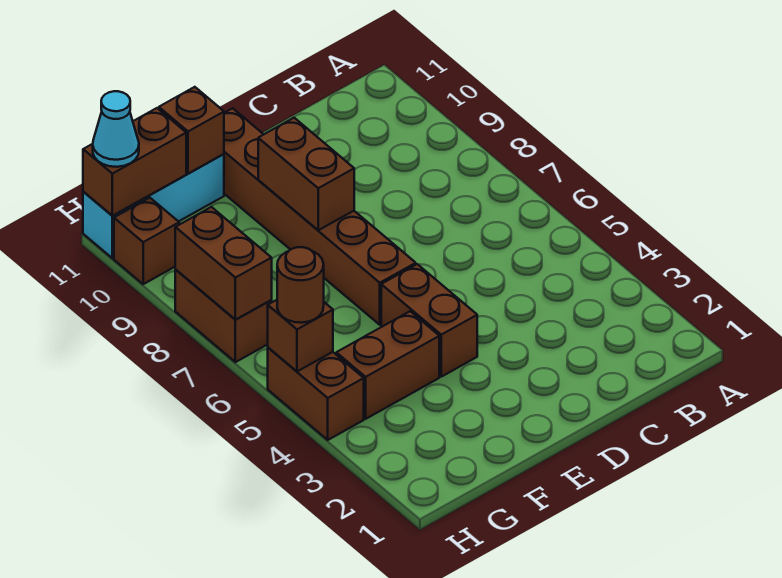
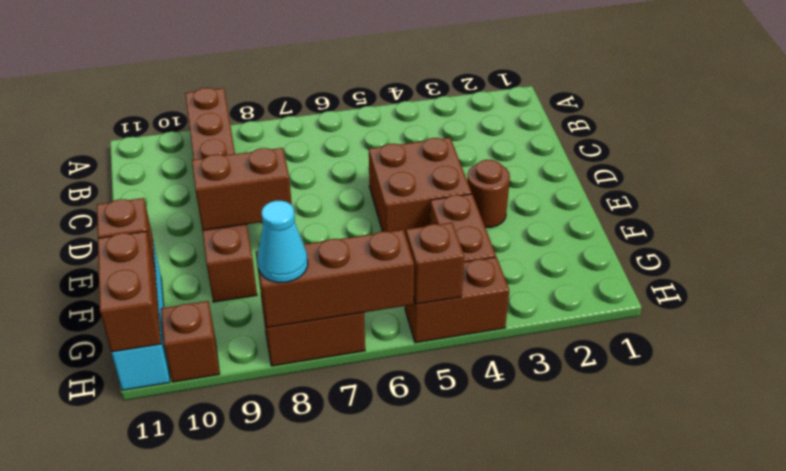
brown brick E4:E5 level 1 -> brown brick D4:E5 level 1
brown brick E6:E11 level 1 -> brown brick A9:F9 level 1
brown round brick H5 level 3 -> brown round brick E3 level 1
brown brick H7:H8 level 2 -> brown brick H6:H8 level 2
cyan cone H11 level 3 -> cyan cone H8 level 3

